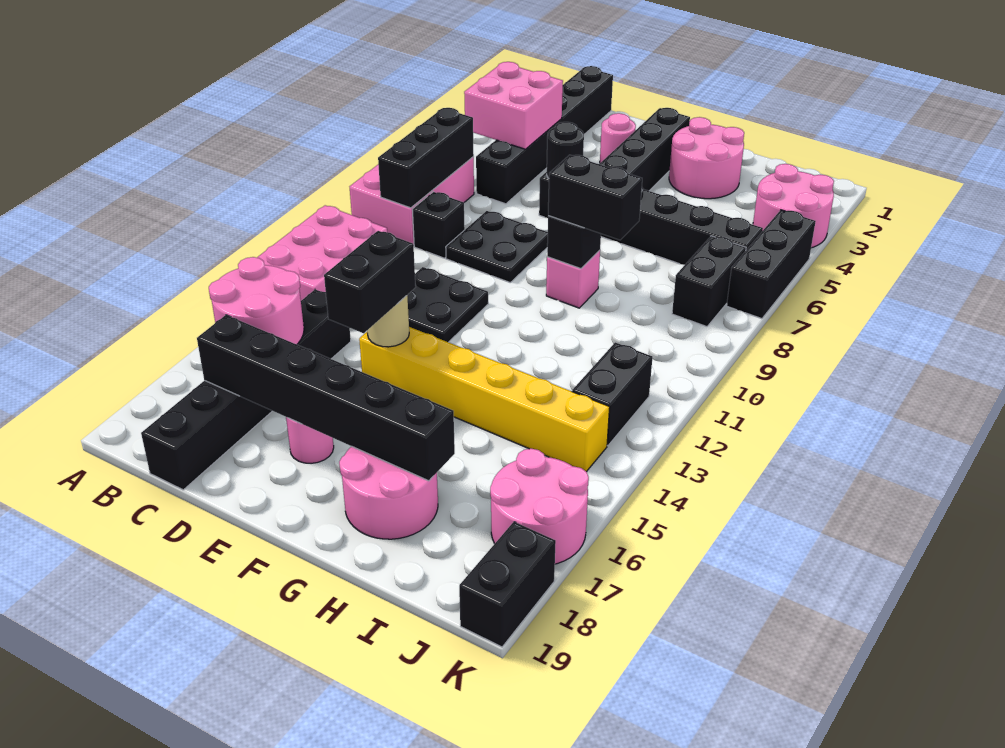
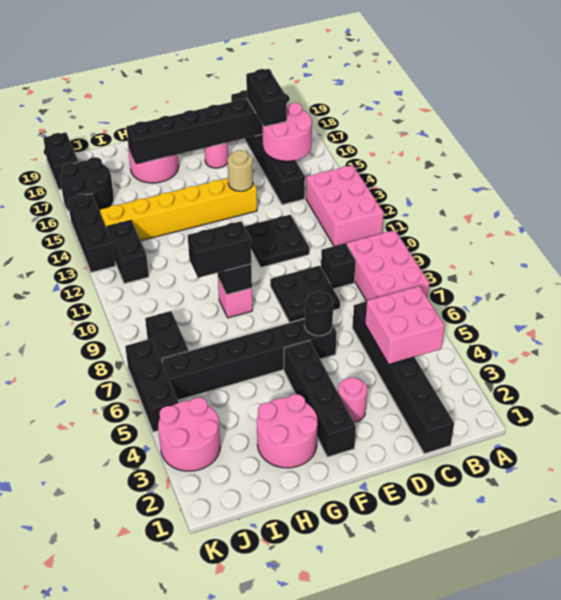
black brick B7:B9 level 2 -> black brick K13:K15 level 1
black brick E14:E15 level 3 -> black brick C16:C17 level 3
pink round brick J16:K17 level 1 -> black round brick J16:K17 level 1

